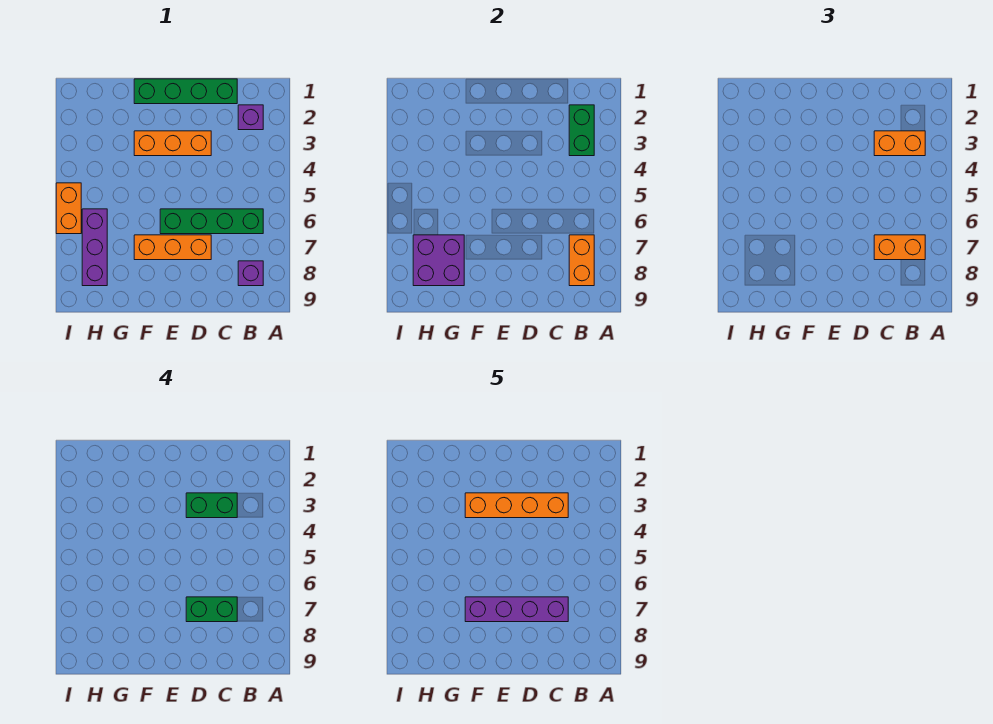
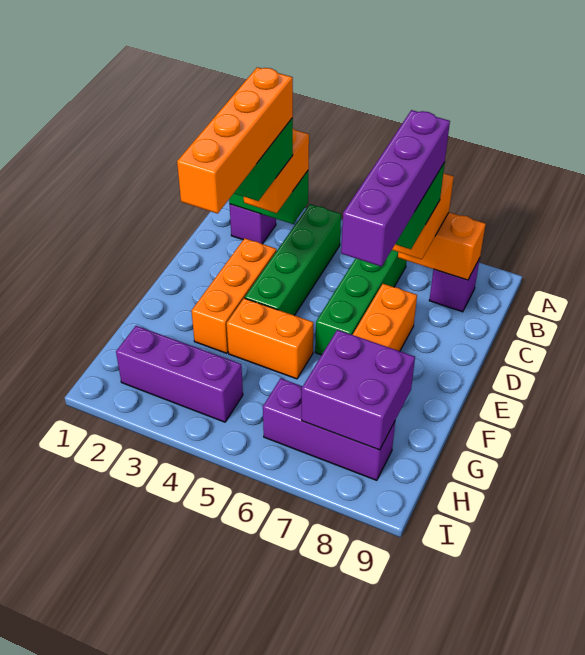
green brick C1:F1 level 1 -> green brick B4:E4 level 1
none -> purple brick H2:H4 level 1
orange brick I5:I6 level 1 -> orange brick F4:F5 level 1

